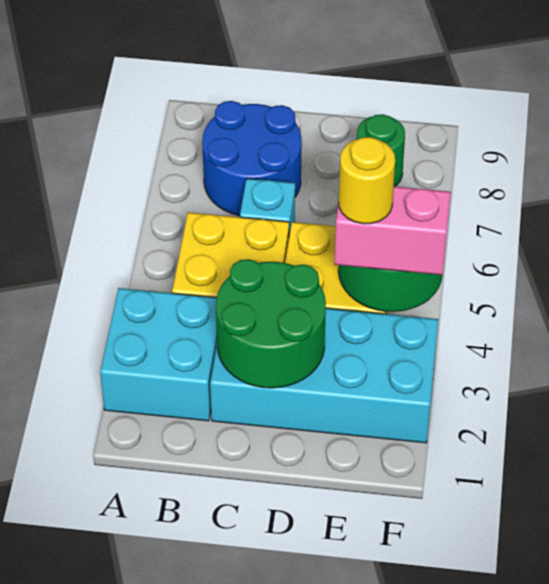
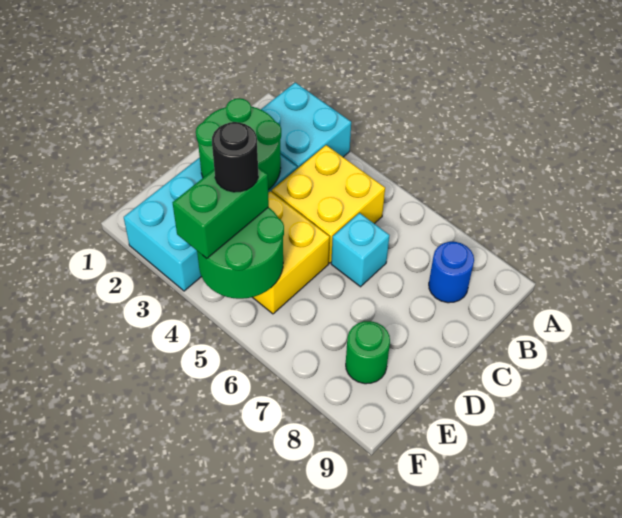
blue round brick B7:C8 level 1 -> blue round brick B8 level 1
pink brick E4:F4 level 3 -> green brick E4:F4 level 3
yellow round brick E4 level 4 -> black round brick E4 level 4

